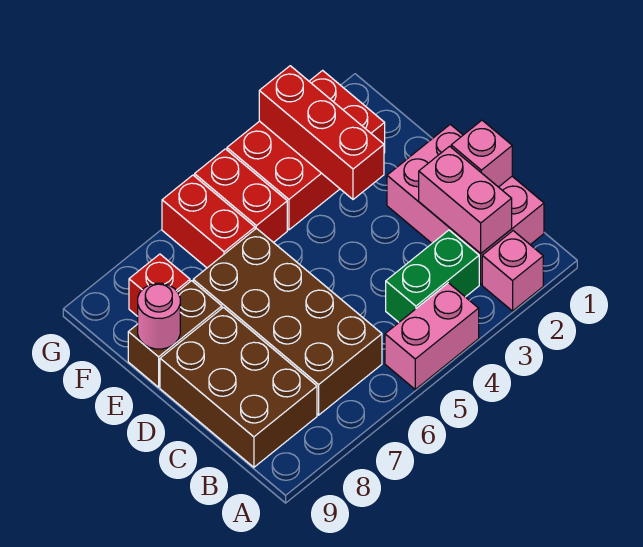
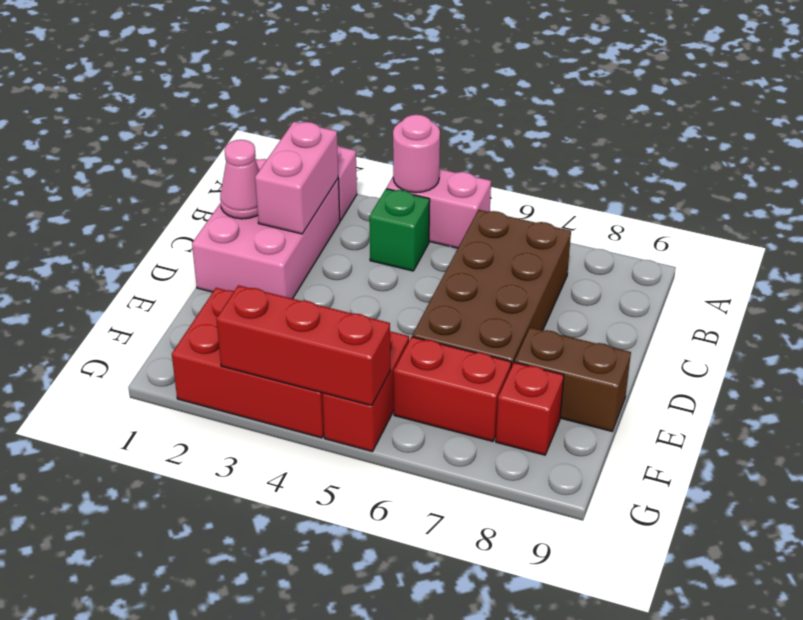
green brick B3:B4 level 1 -> green brick B4 level 1
brown brick B8:D9 level 1 -> none
pink brick C1 level 2 -> pink cone C1 level 2
red brick E3:G3 level 2 -> red brick G3:G5 level 2
pink round brick E9 level 2 -> pink round brick A4 level 2
red brick F6:G6 level 1 -> red brick F6:F7 level 1

